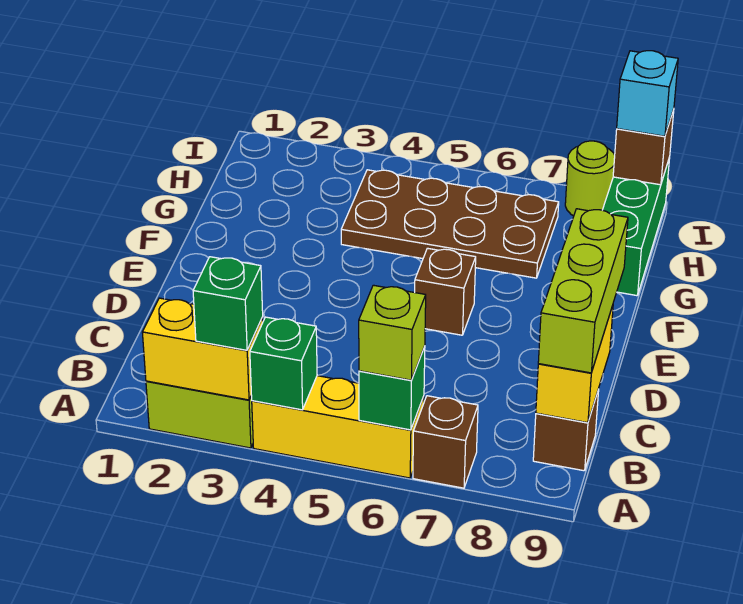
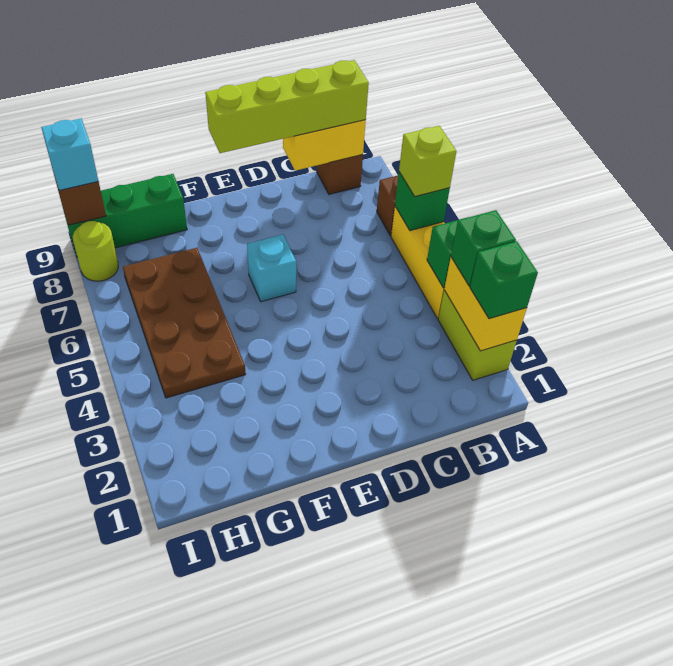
none -> green brick A2 level 3
lime brick B9:D9 level 3 -> lime brick B9:E9 level 3
brown brick E6 level 1 -> cyan brick E6 level 1

